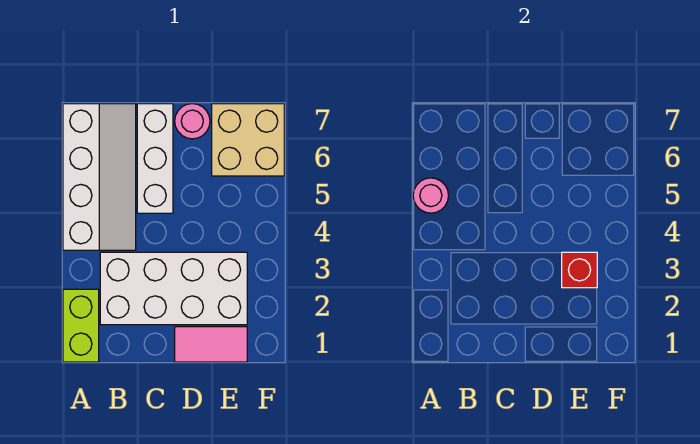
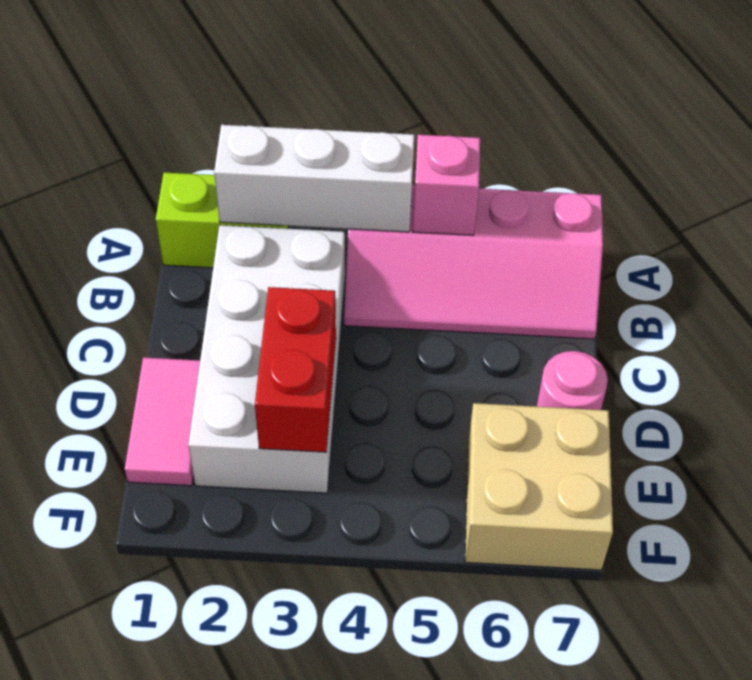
white slope A4:B7 level 1 top A -> pink slope A4:B7 level 1 top A
pink round brick A5 level 2 -> pink brick A5 level 2
white brick C5:C7 level 1 -> white brick A2:A4 level 2
red brick E3 level 2 -> red brick D3:E3 level 2

